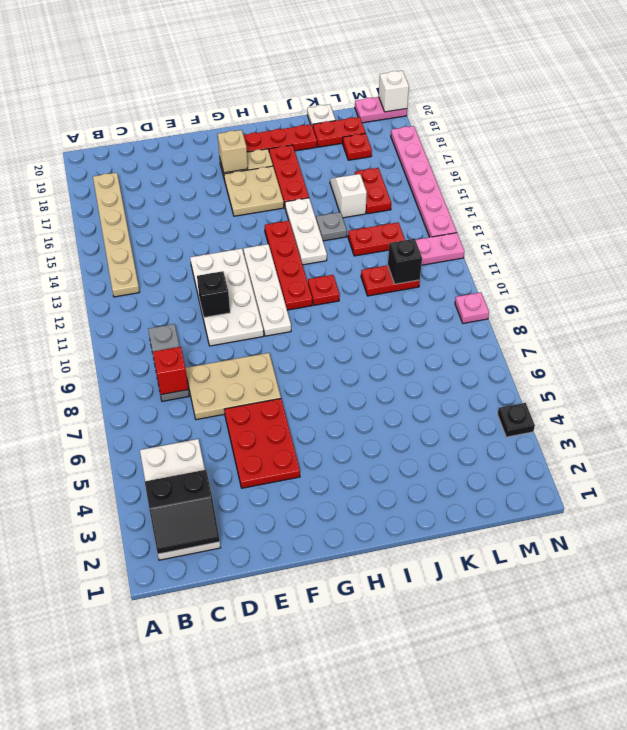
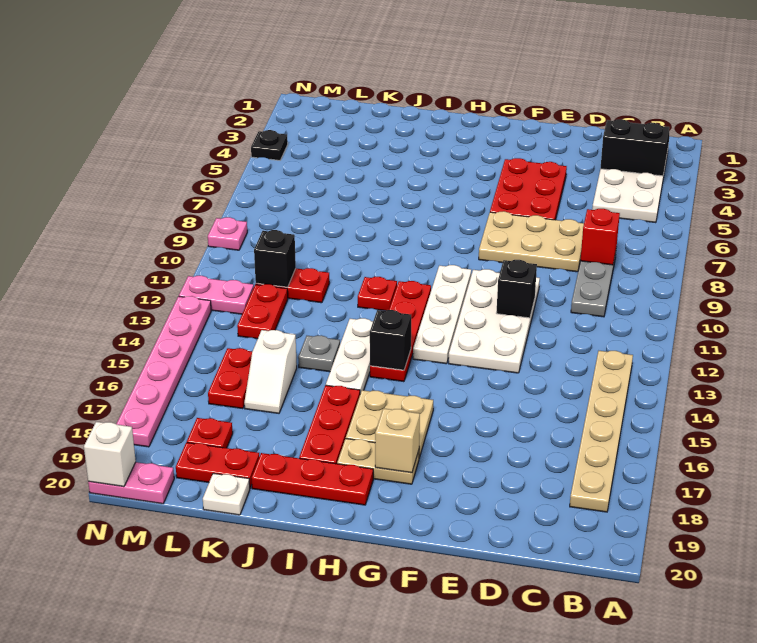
none -> black brick H14 level 2
red plate K13:L13 level 1 -> red plate L12:L13 level 1

